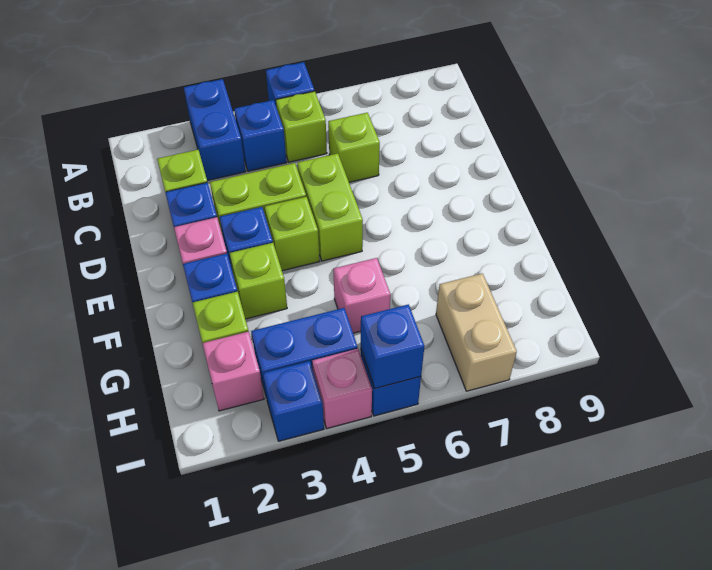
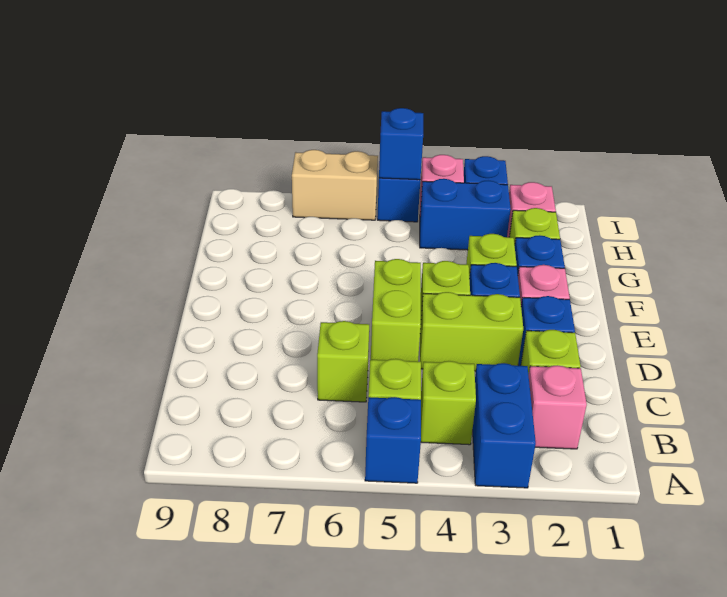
blue brick B4 level 1 -> lime brick B4 level 1
pink brick G5 level 1 -> pink brick B2 level 1
tan brick H7:I7 level 1 -> tan brick I6:I7 level 1

